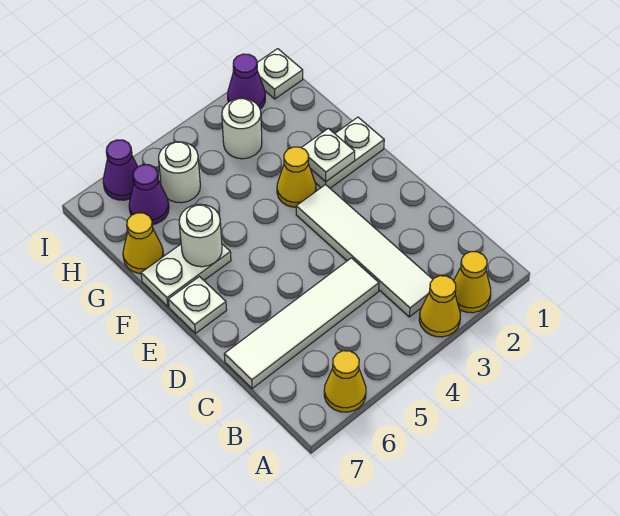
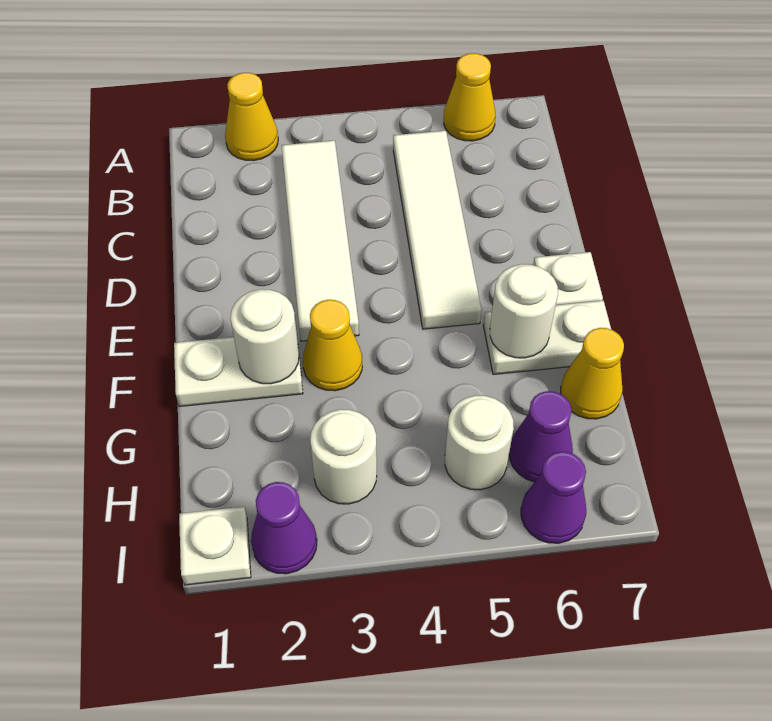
yellow cone A3 level 1 -> none
white tile C4:C7 level 1 -> white tile B5:E5 level 1
white plate F2 level 2 -> white round brick F2 level 2

